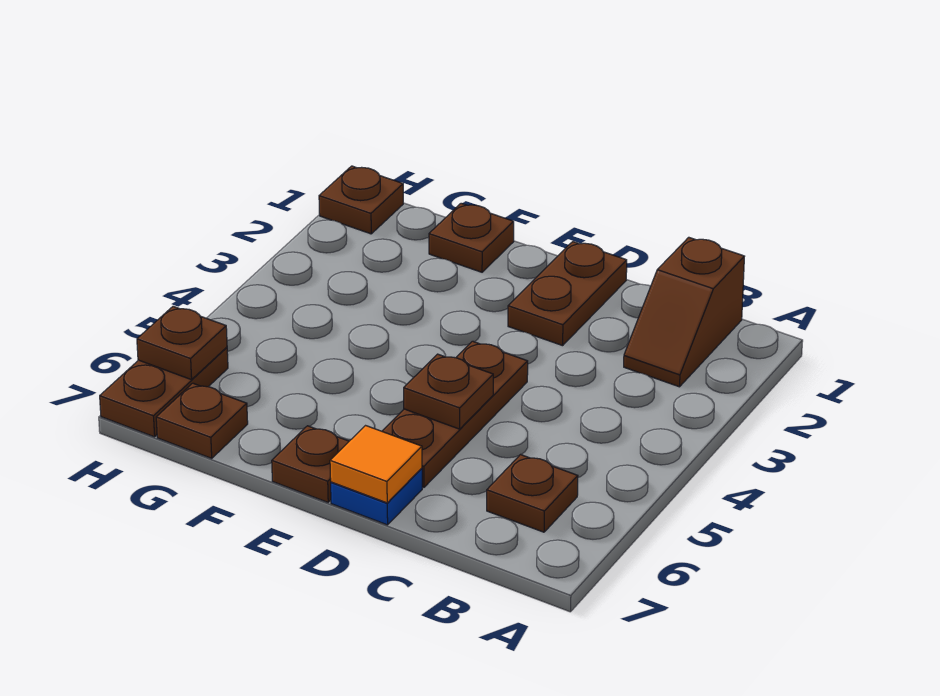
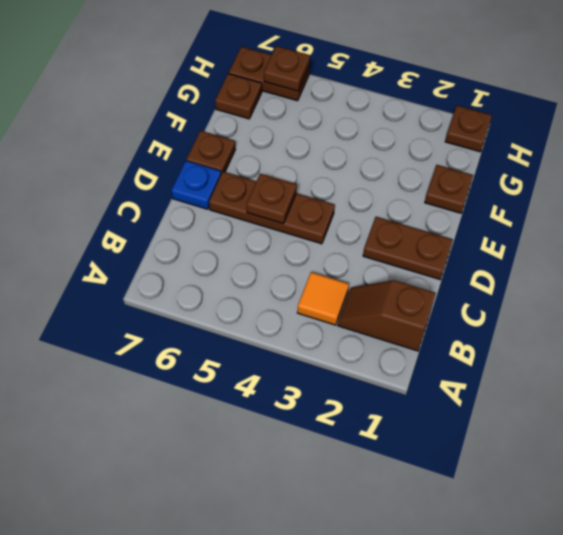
brown plate B6 level 1 -> none
orange tile D7 level 2 -> orange tile B3 level 1

